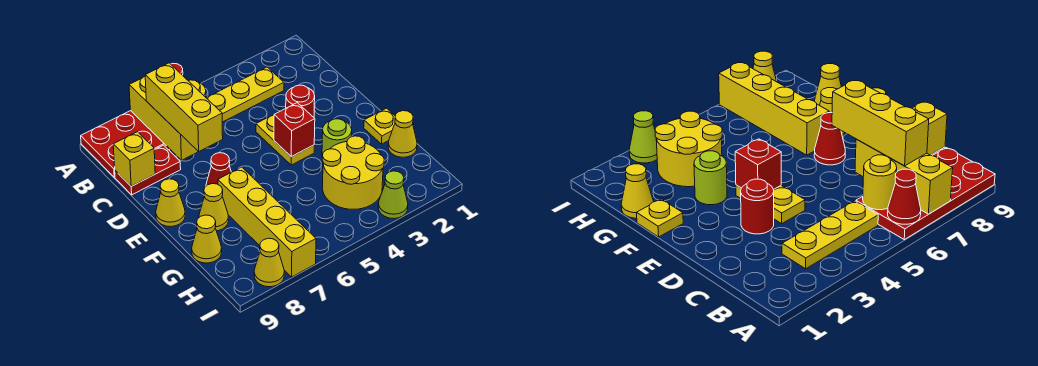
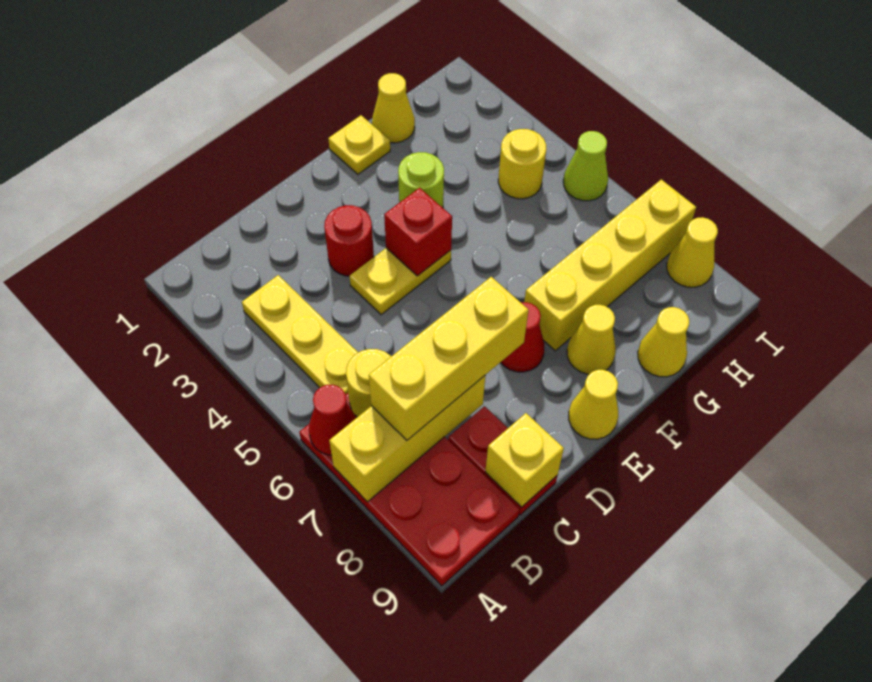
yellow round brick G3:H4 level 1 -> yellow round brick H4 level 1
lime cone I3 level 1 -> lime cone I5 level 1

